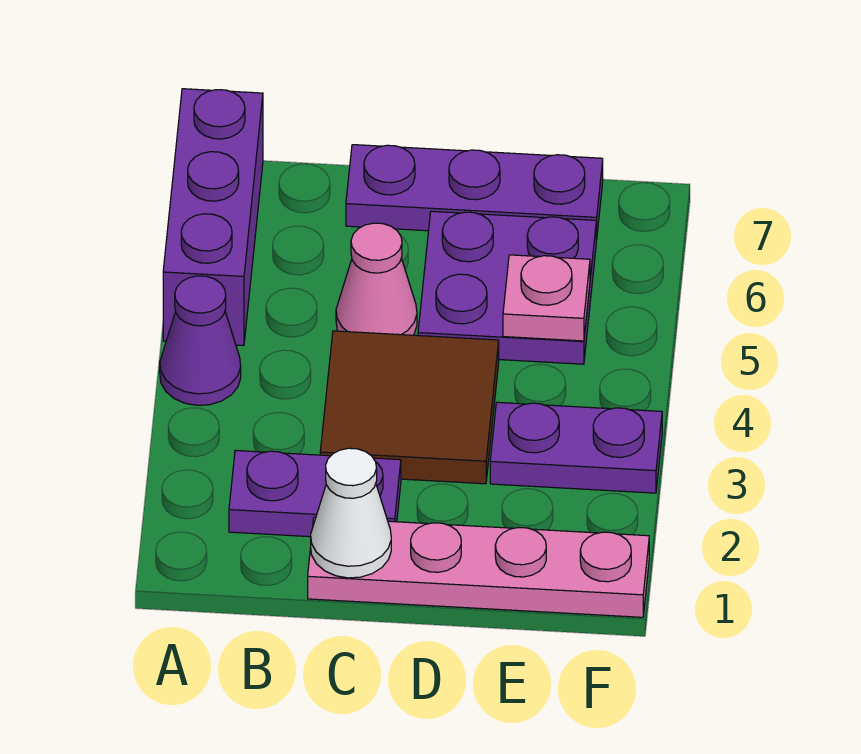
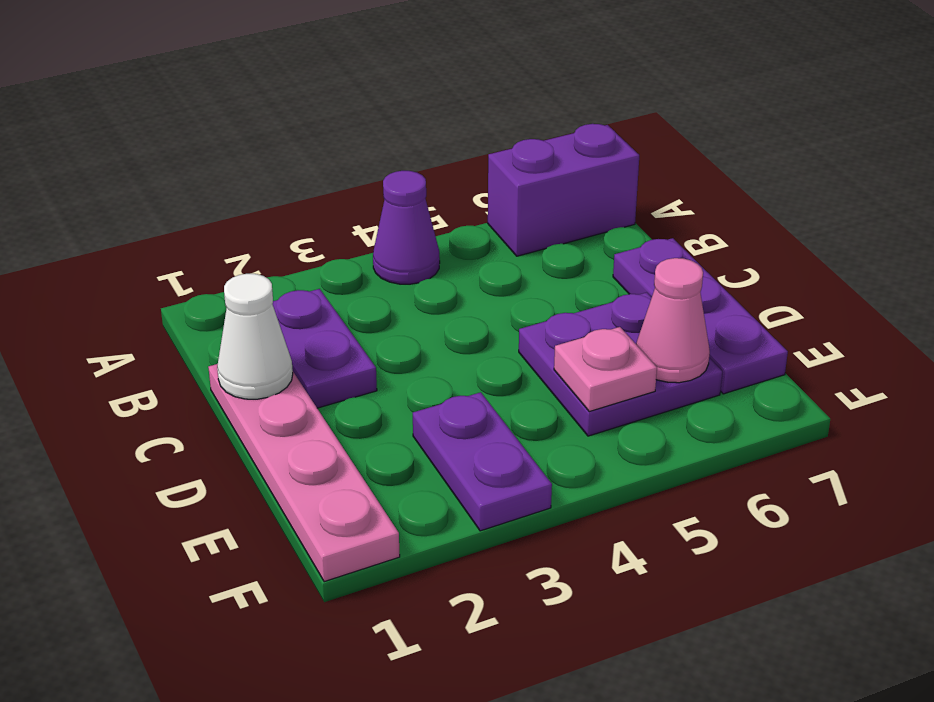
purple brick A5:A7 level 1 -> purple brick A6:A7 level 1
brown tile C3:D4 level 1 -> none
pink cone C5 level 1 -> pink cone E6 level 2

